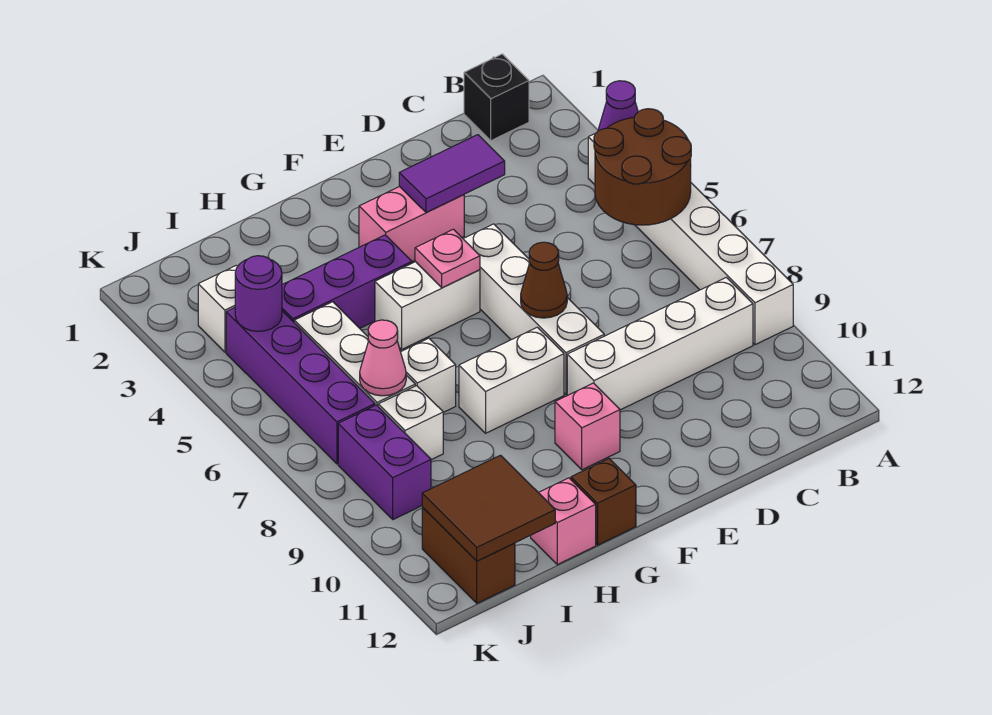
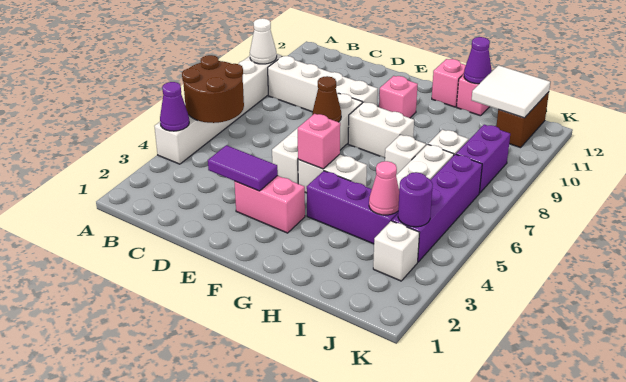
none -> white cone A9 level 2
black brick B1 level 1 -> none
pink plate F5 level 2 -> pink brick F5 level 2
brown brick G12 level 1 -> pink brick G12 level 1
none -> purple cone H12 level 2
pink cone I7 level 2 -> pink cone I4 level 2
brown tile I11:J12 level 2 -> white tile I11:J12 level 2

